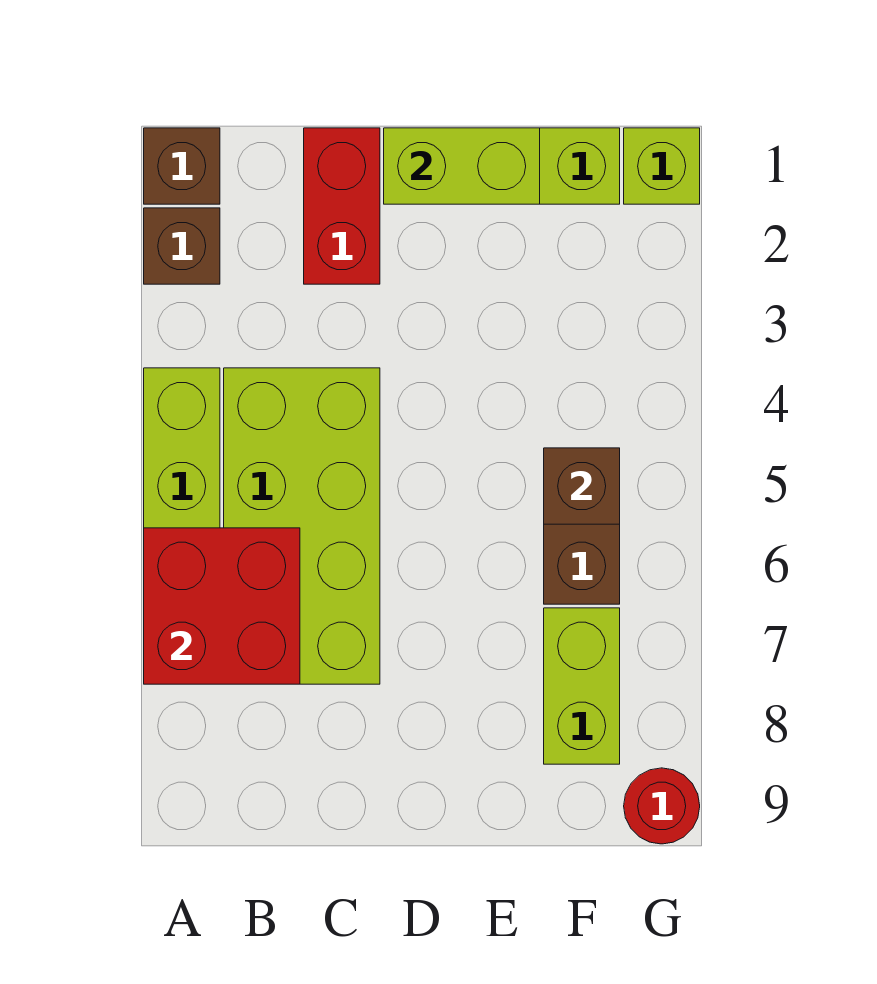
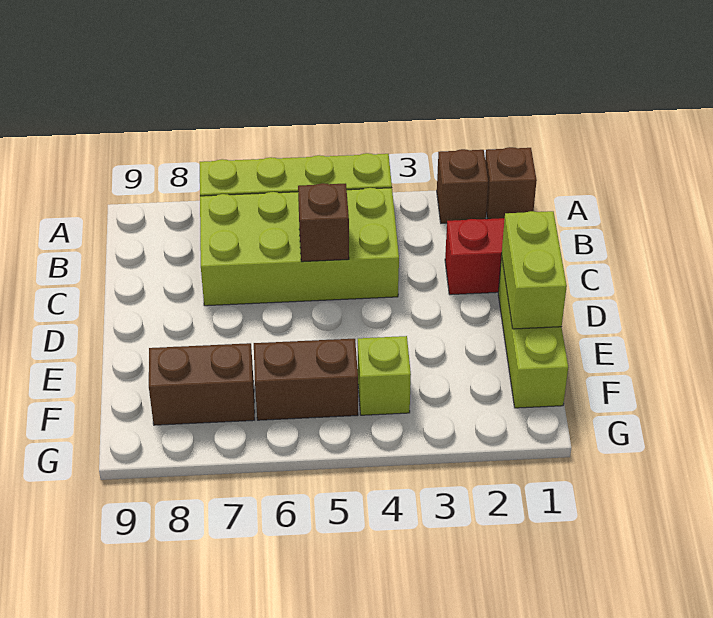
red brick A6:B7 level 2 -> none
brown brick F5 level 2 -> brown brick C5 level 2
lime brick F7:F8 level 1 -> brown brick F7:F8 level 1
lime brick G1 level 1 -> lime brick F4 level 1
red round brick G9 level 1 -> none

